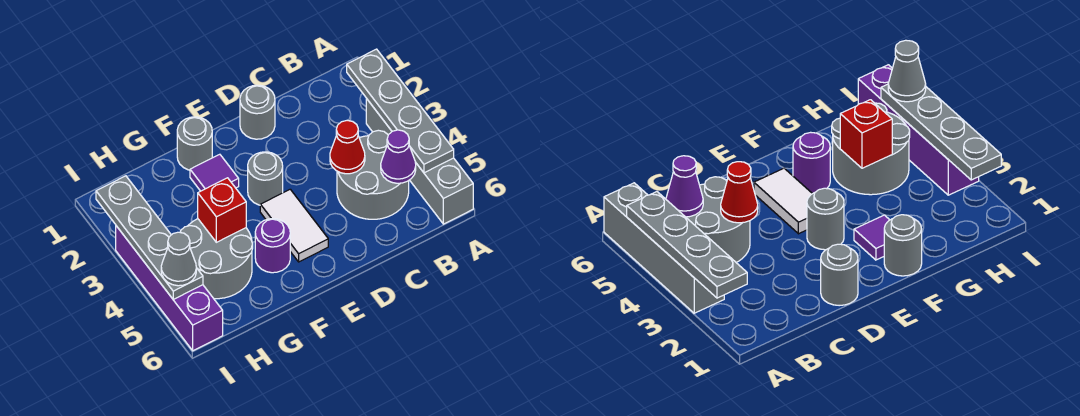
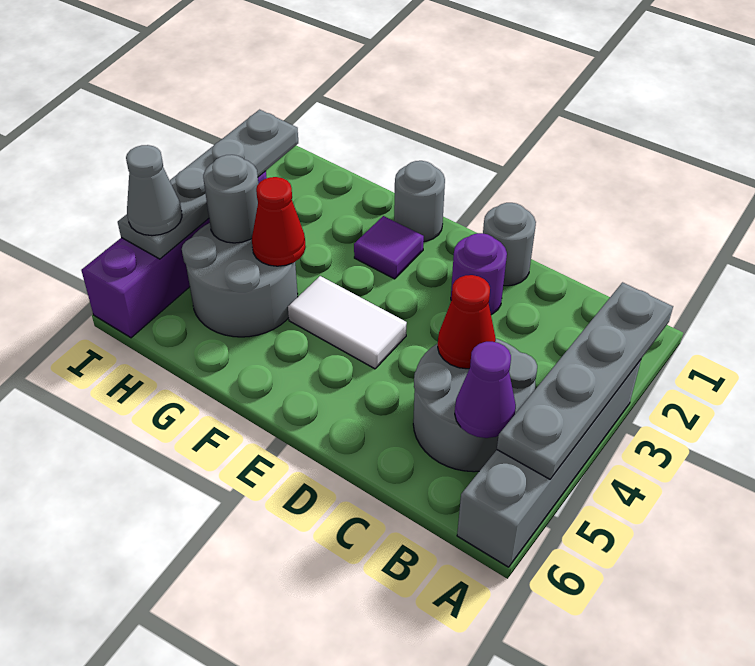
grey round brick E3 level 1 -> grey round brick H4 level 2
white tile E4:E5 level 1 -> white tile E4:F4 level 1
purple round brick F5 level 1 -> purple round brick D2 level 1
red brick G4 level 2 -> red cone G4 level 2

